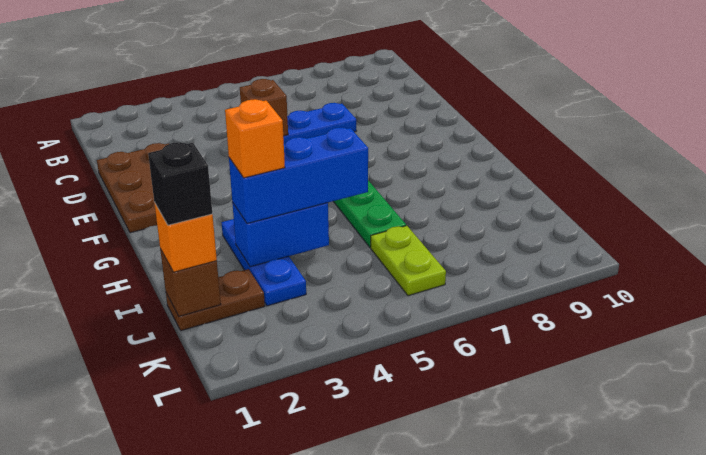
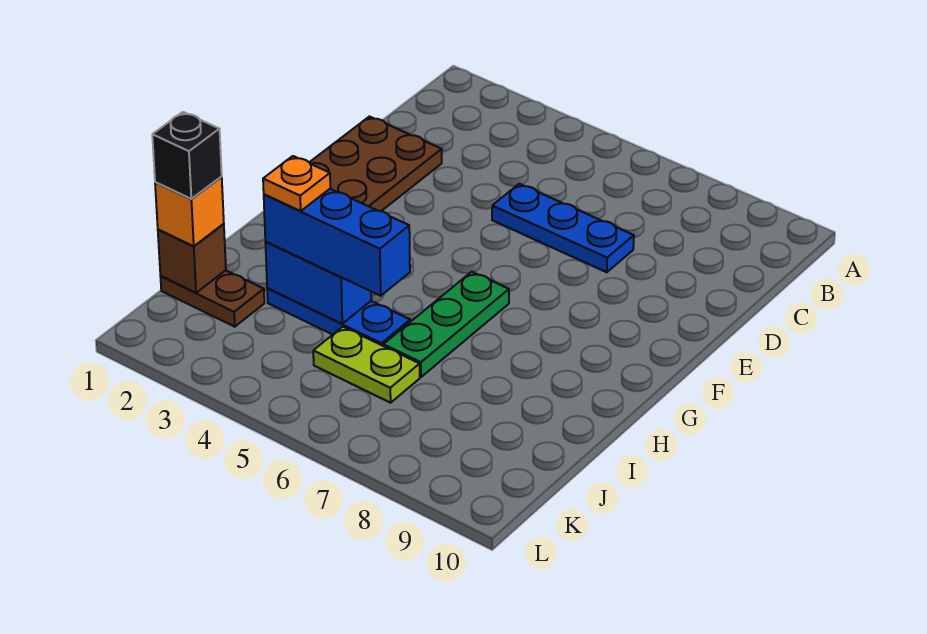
brown brick D5 level 2 -> none
blue plate H3:J3 level 1 -> blue plate I3:I5 level 1
orange brick I3 level 4 -> orange plate I3 level 4
lime plate J6:K6 level 1 -> lime plate J5:J6 level 1

